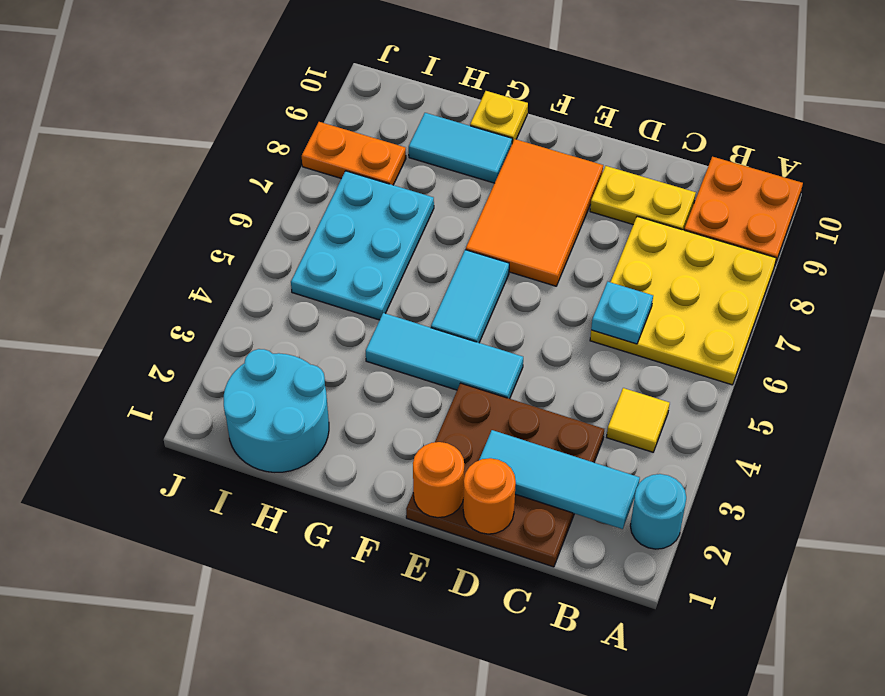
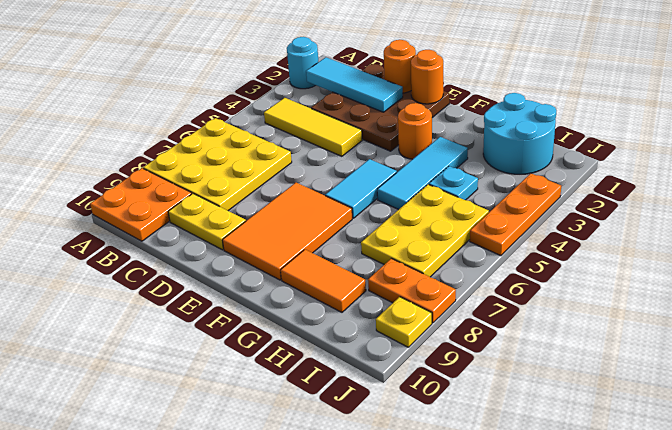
yellow tile B4 level 1 -> yellow tile B4:D4 level 1
cyan plate C6 level 2 -> cyan plate H4 level 1
cyan tile E4:G4 level 1 -> cyan tile G3:G5 level 1
none -> orange round brick F3 level 1
cyan tile G9:H9 level 1 -> orange tile G9:H9 level 1
yellow plate G10 level 1 -> yellow plate J9 level 1
cyan plate H5:I7 level 1 -> yellow plate H5:I7 level 1
none -> orange plate J3:J5 level 1

